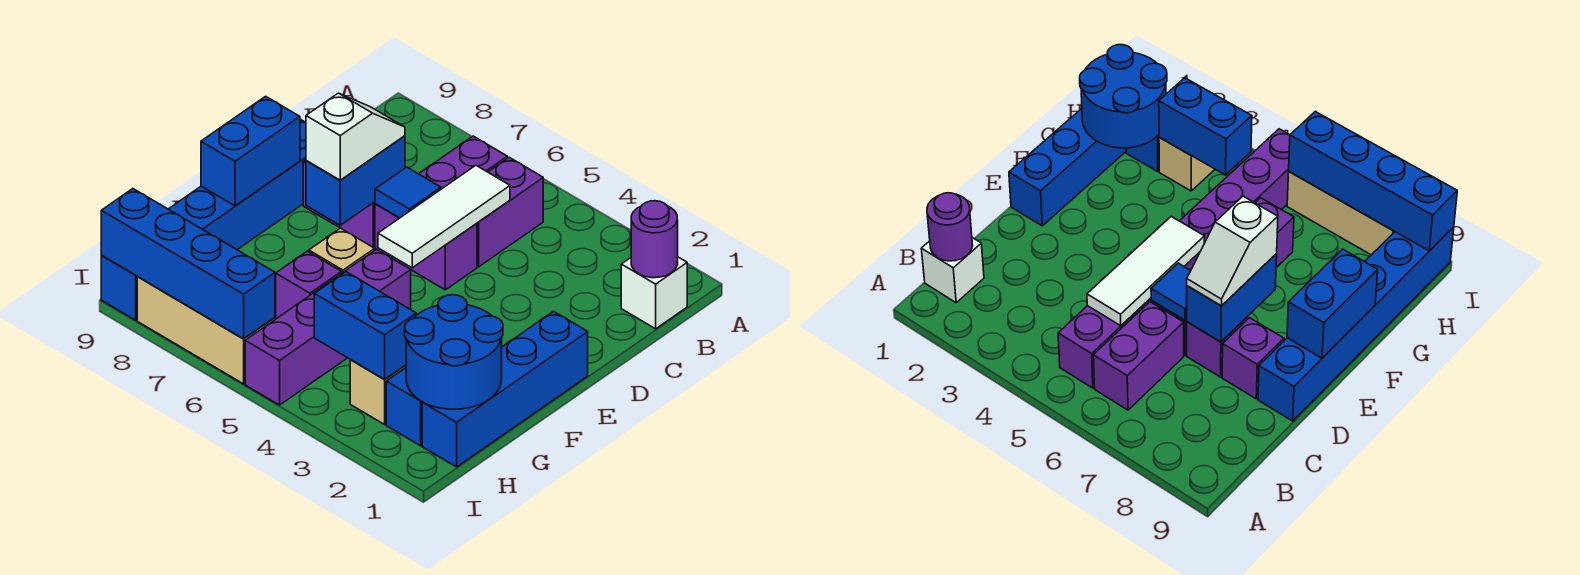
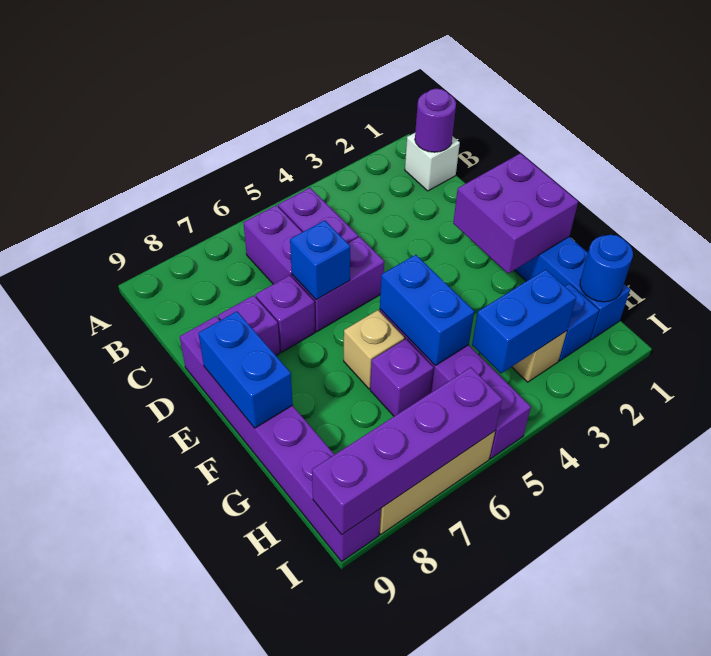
white tile C5:E5 level 2 -> none
blue tile D6 level 2 -> blue brick D6 level 2
blue brick D7:E7 level 2 -> blue brick F5:G5 level 2
white slope D7:E7 level 3 top E -> none
blue brick D9:I9 level 1 -> purple brick D9:I9 level 1
none -> purple brick E1:F2 level 2
blue round brick G1:H2 level 2 -> blue round brick H1 level 2
blue brick I6:I9 level 2 -> purple brick I6:I9 level 2

